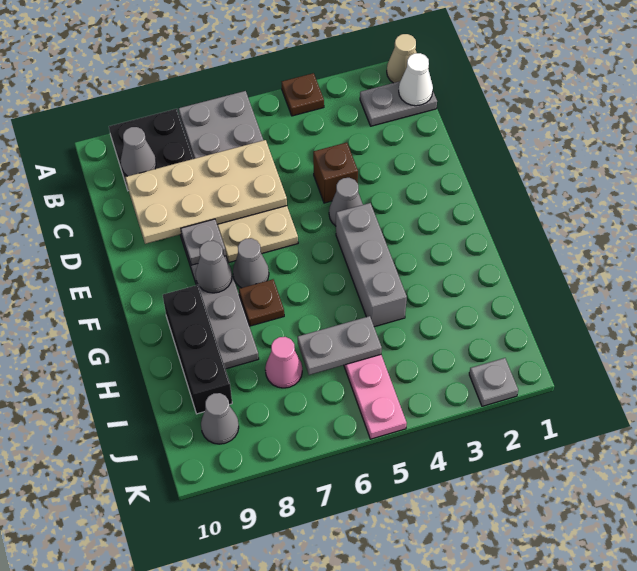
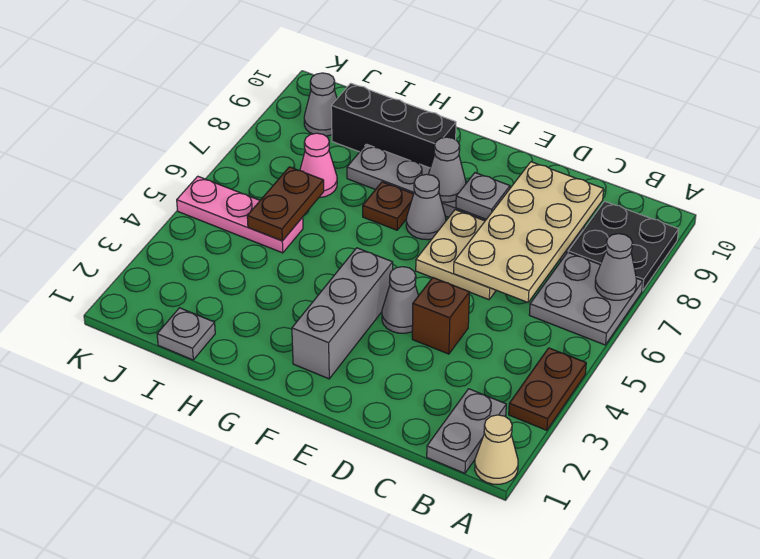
brown plate A4 level 1 -> brown plate A3:A4 level 1
white cone B1 level 2 -> none
grey cone B9 level 2 -> grey cone A7 level 2
grey brick F4:H4 level 1 -> grey brick F2:F4 level 1
grey plate I5:I6 level 2 -> brown plate I5:I6 level 2
grey plate K2 level 1 -> grey plate I1 level 1

